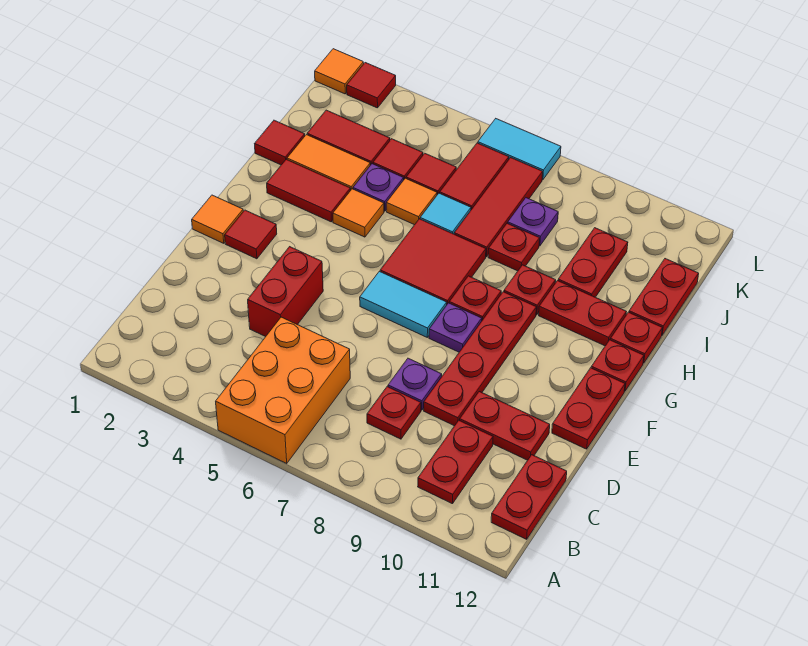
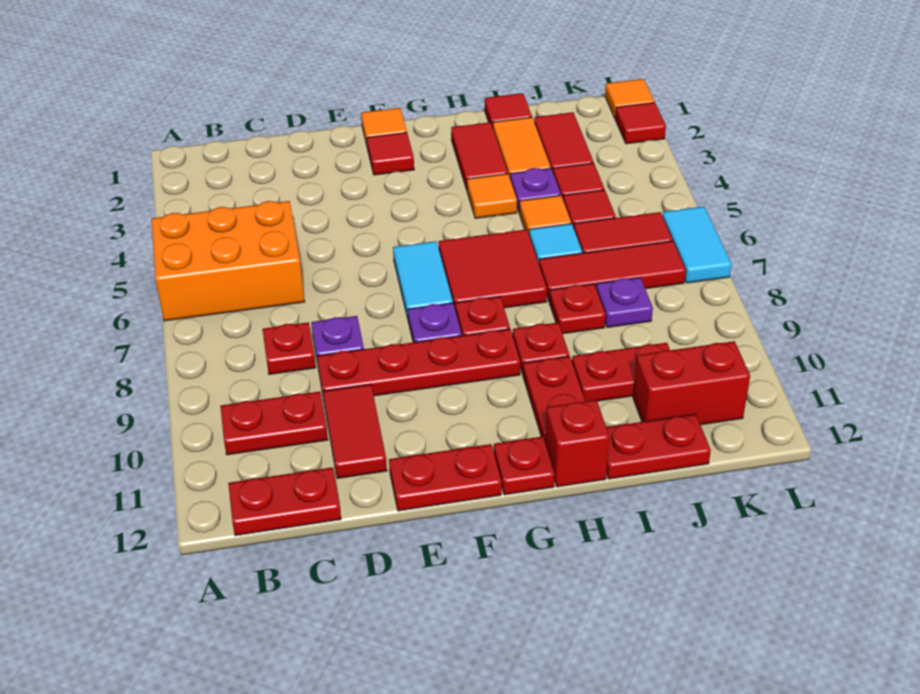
red brick D4:E4 level 1 -> red brick J11:K11 level 1
red plate D10:D11 level 1 -> red tile D10:D11 level 1
red plate H12 level 1 -> red brick H12 level 1

